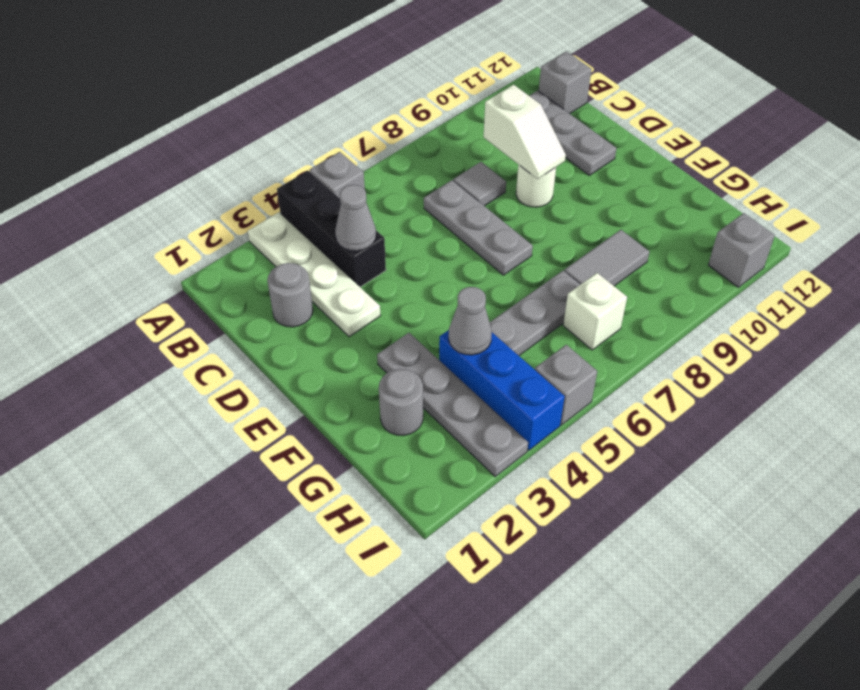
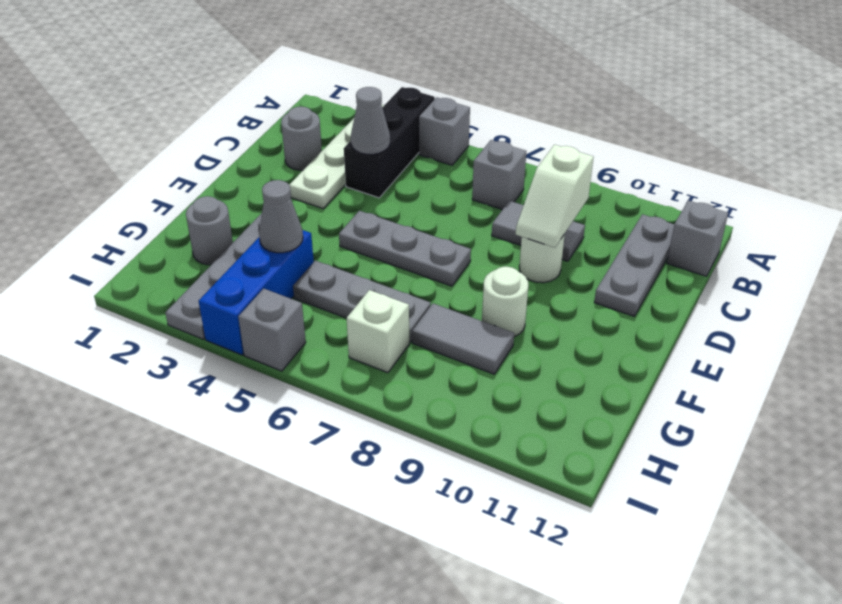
grey plate C7:E7 level 1 -> grey plate E5:E7 level 1
grey tile C8 level 1 -> grey tile C8:C9 level 1
none -> white round brick F9 level 1
grey brick I11 level 1 -> grey brick B7 level 1

